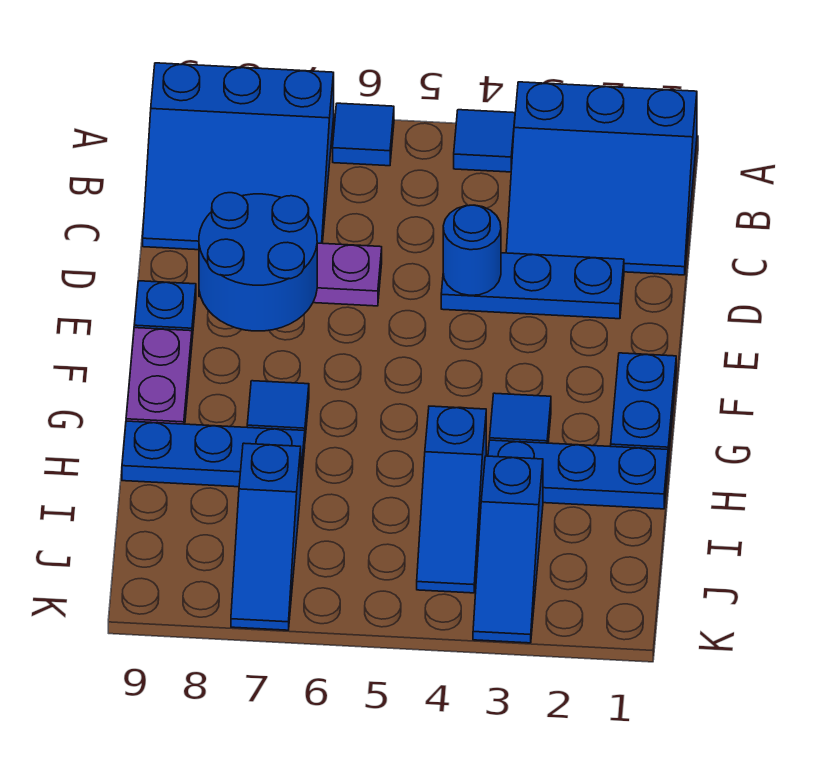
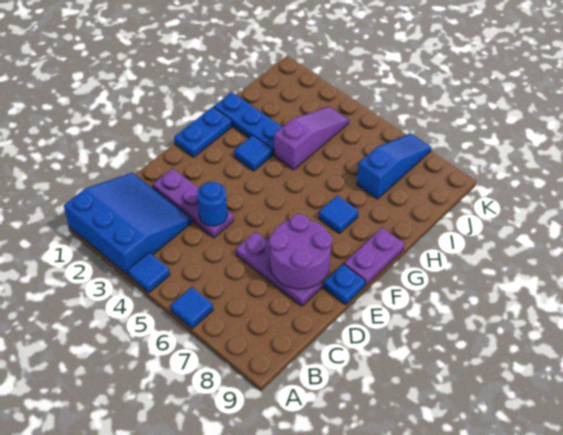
blue slope A7:C9 level 1 top A -> none
blue plate D2:D4 level 1 -> purple plate D2:D4 level 1
blue round brick D7:E8 level 2 -> purple round brick D7:E8 level 2
blue slope H4:J4 level 1 top H -> purple slope H4:J4 level 1 top H
blue plate H7:H9 level 1 -> none
blue slope I3:K3 level 1 top I -> none

